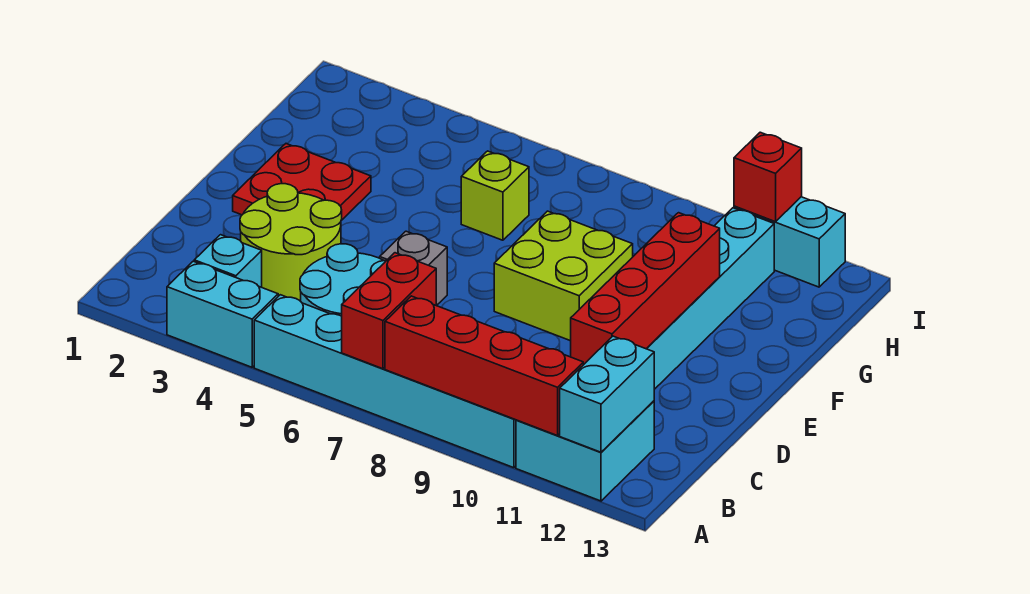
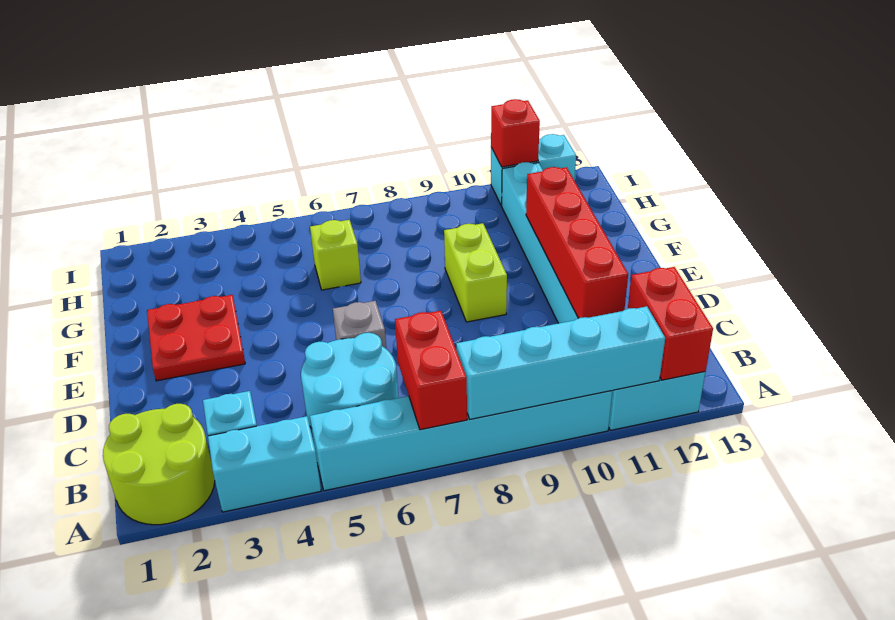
red brick A8:A11 level 2 -> cyan brick A8:A11 level 2
cyan brick A12:B12 level 2 -> red brick A12:B12 level 2
lime round brick C3:D4 level 1 -> lime round brick A1:B2 level 1
lime brick E8:F9 level 1 -> lime brick E9:F9 level 1

